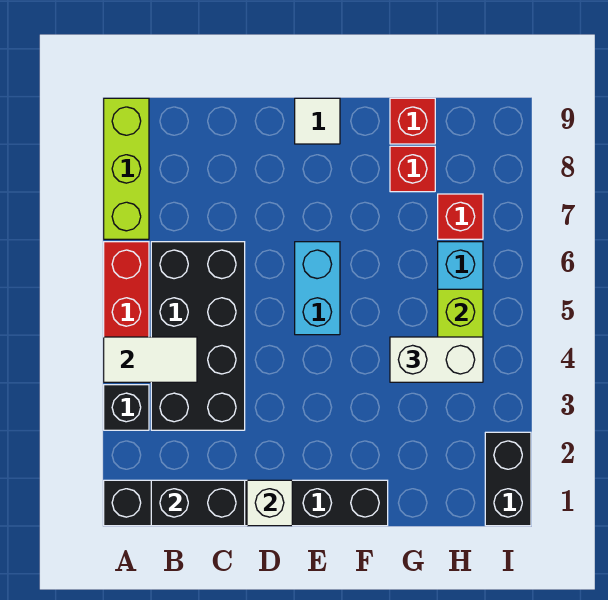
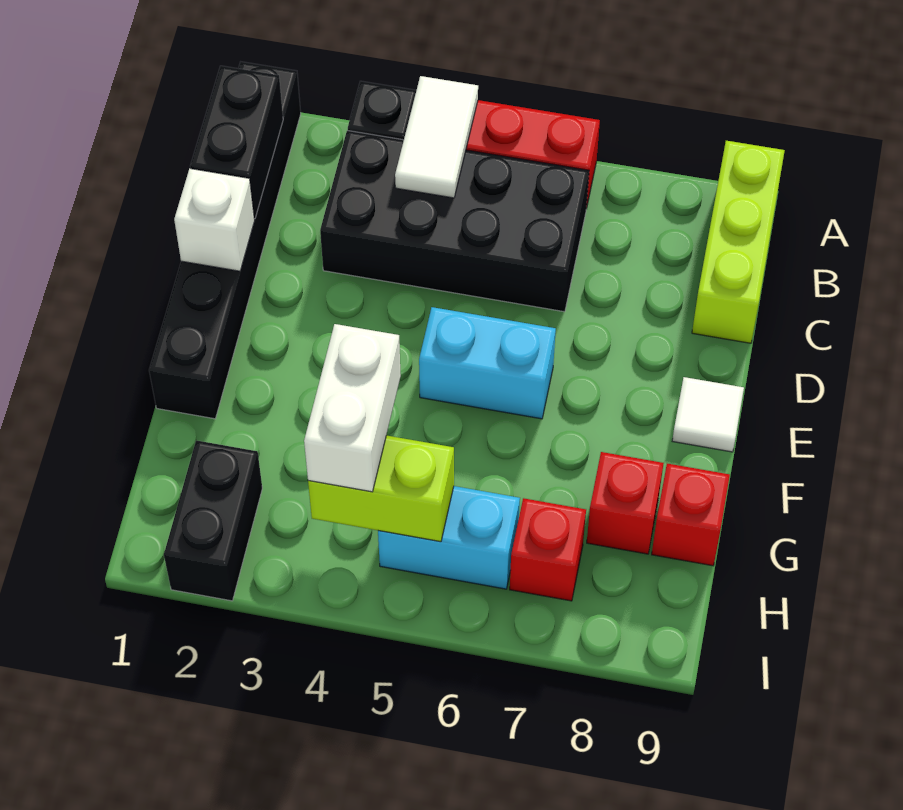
lime brick A7:A9 level 1 -> lime brick A9:C9 level 1
black brick I1:I2 level 1 -> black brick H2:I2 level 1

